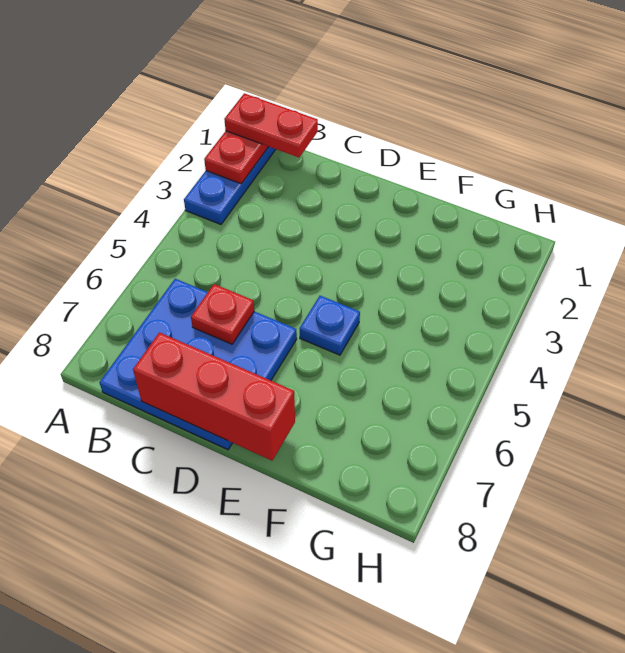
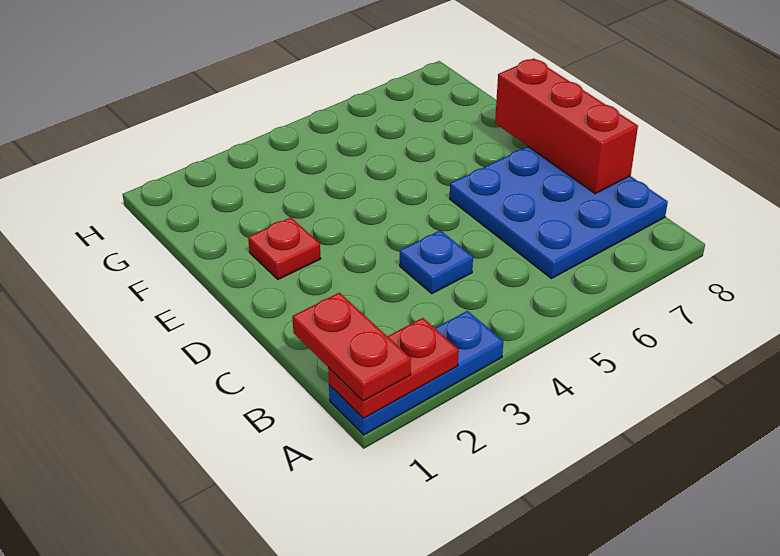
red plate C6 level 2 -> red plate E2 level 1
blue plate E5 level 1 -> blue plate C4 level 1

